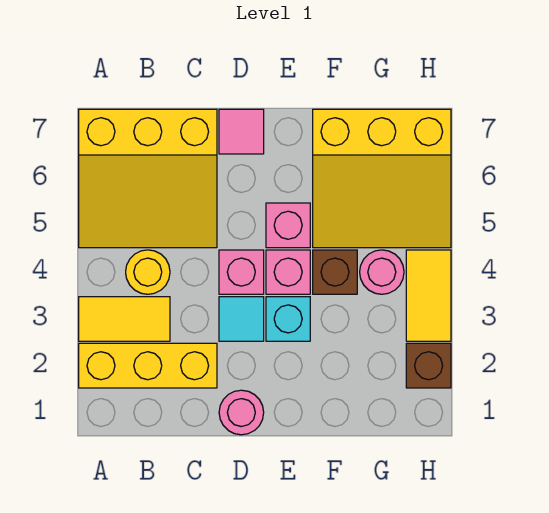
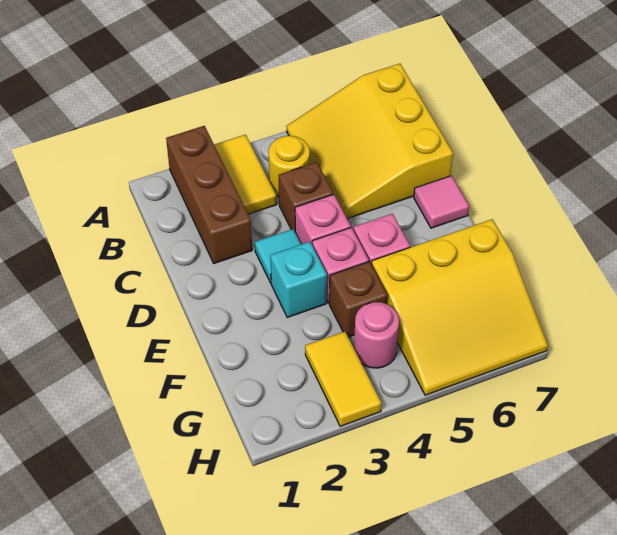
yellow brick A2:C2 level 1 -> brown brick A2:C2 level 1
pink round brick D1 level 1 -> none
yellow slope F5:H7 level 1 top 7 -> yellow slope F5:H7 level 1 top F
brown brick H2 level 1 -> brown brick C4 level 1
yellow tile H3:H4 level 1 -> yellow tile G3:H3 level 1

